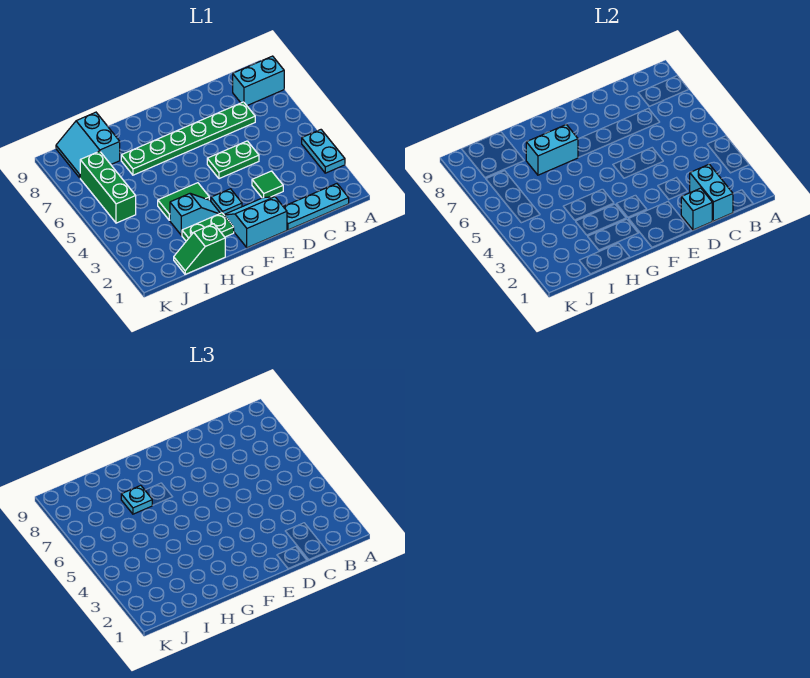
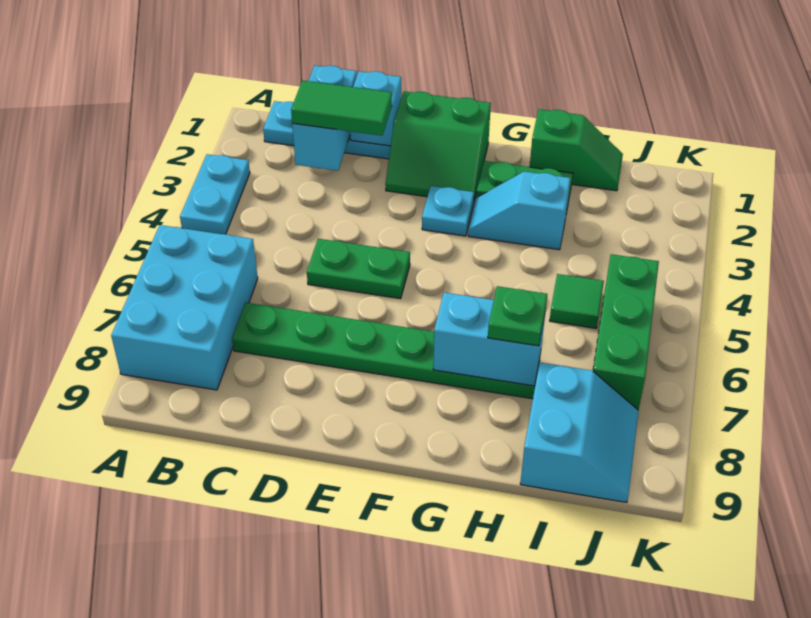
cyan brick A8:B8 level 1 -> cyan brick A6:B8 level 1
green tile D3 level 1 -> green tile I5 level 1
cyan slope E1:F2 level 1 top 1 -> green slope E1:F2 level 1 top 1
green tile G4:H4 level 1 -> green tile C2:D2 level 3
cyan plate H7 level 3 -> green plate H7 level 3

